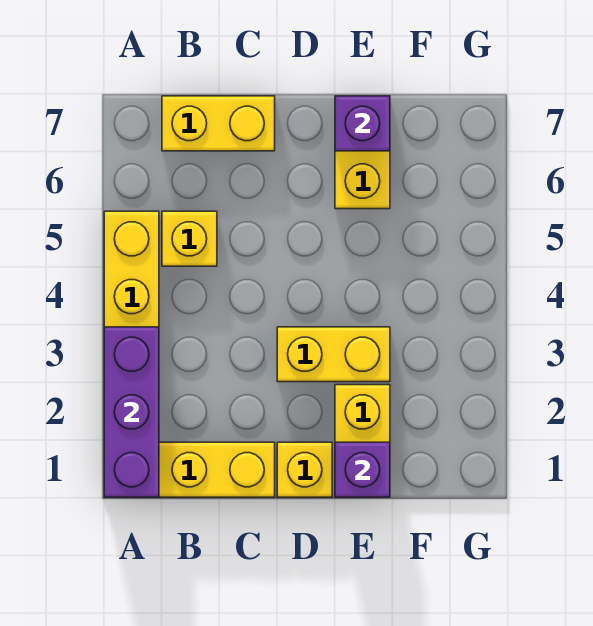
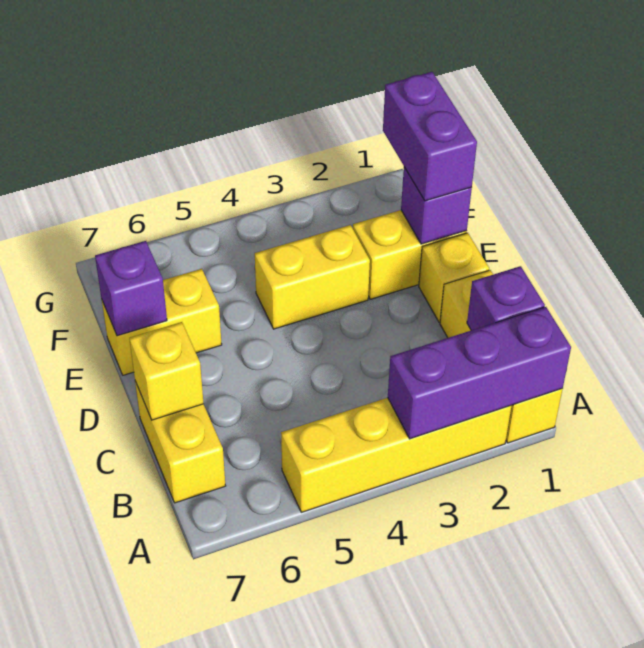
none -> purple brick B1 level 2
yellow brick B5 level 1 -> yellow brick C7 level 2
yellow brick D3:E3 level 1 -> yellow brick E3:E4 level 1
none -> purple brick E1:F1 level 3

